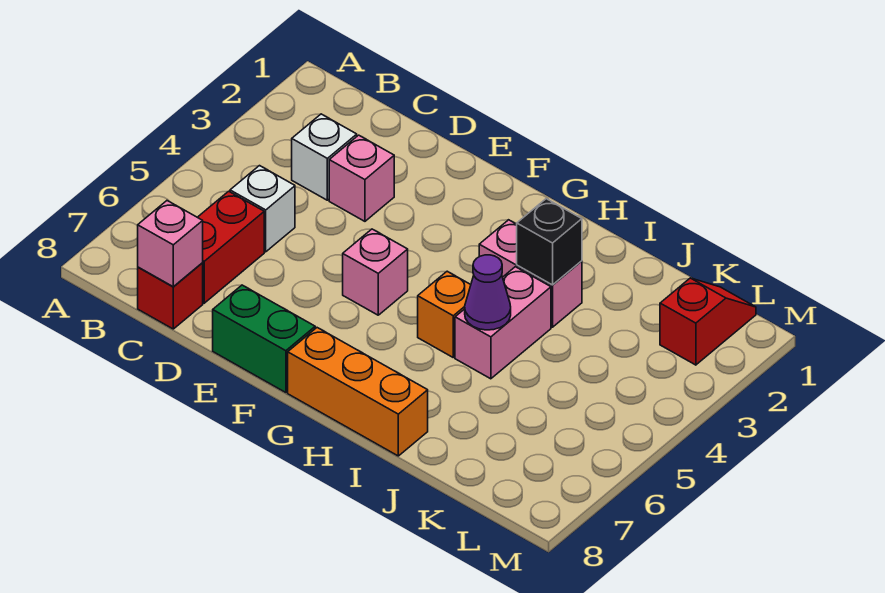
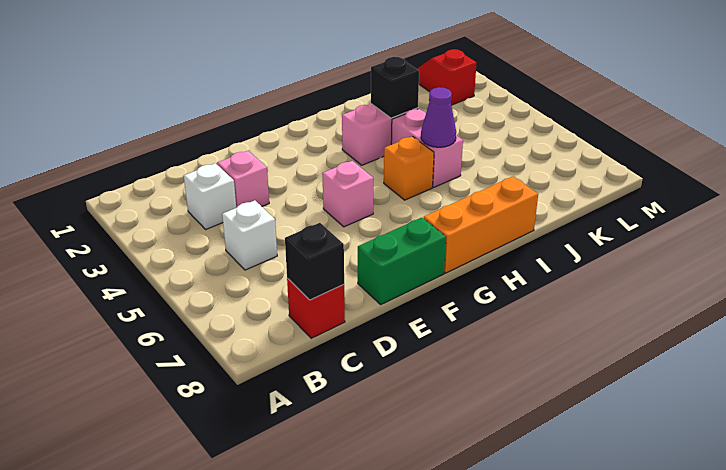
red brick C6:C7 level 1 -> none
pink brick C8 level 2 -> black brick C8 level 2

